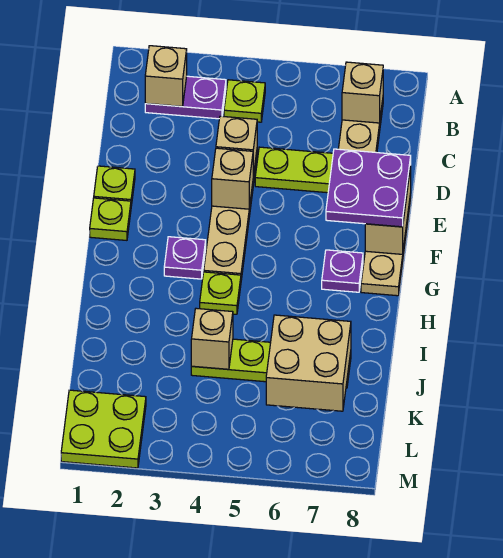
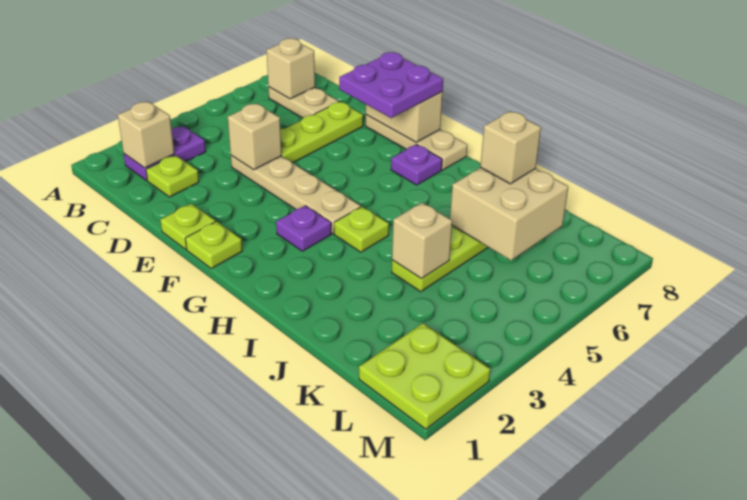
lime plate B4 level 1 -> lime plate C2 level 1
tan brick E4 level 2 -> tan brick J7 level 3

